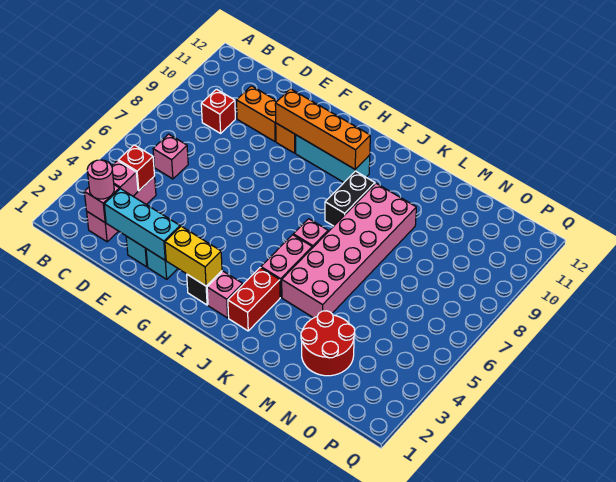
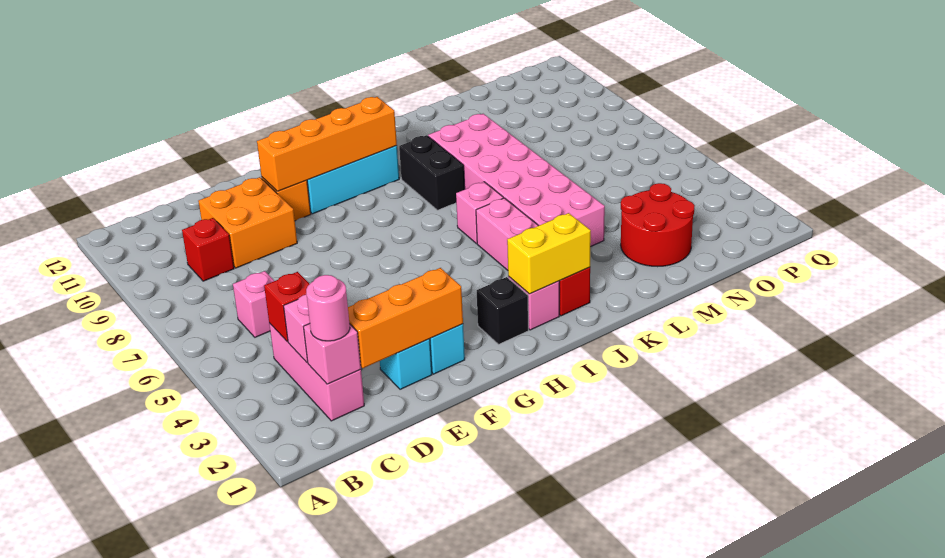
cyan brick D2:F2 level 2 -> orange brick D2:F2 level 2
orange brick D10:E10 level 1 -> orange brick D9:E10 level 1
yellow brick G2:H2 level 2 -> yellow brick I2:J2 level 2

